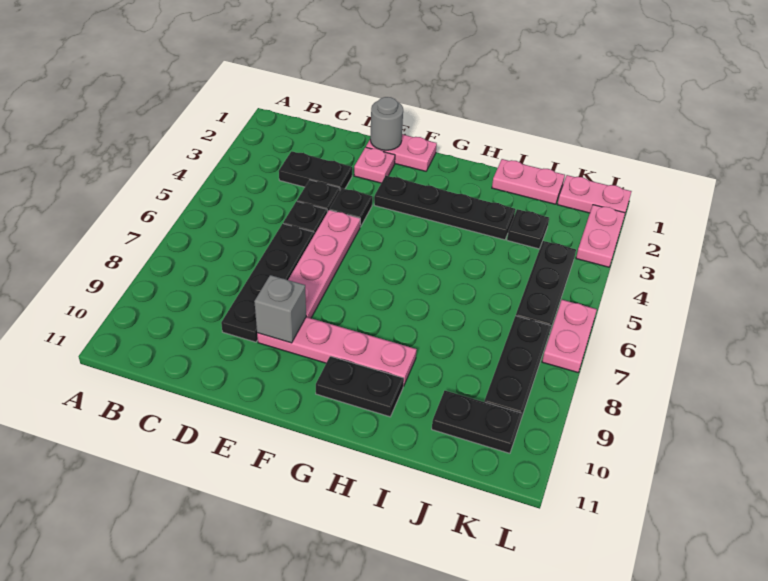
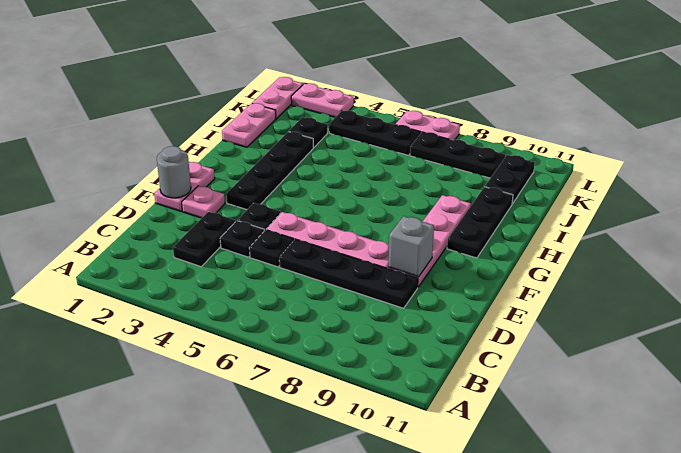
black plate G10:H10 level 1 -> black plate G10:I10 level 1

